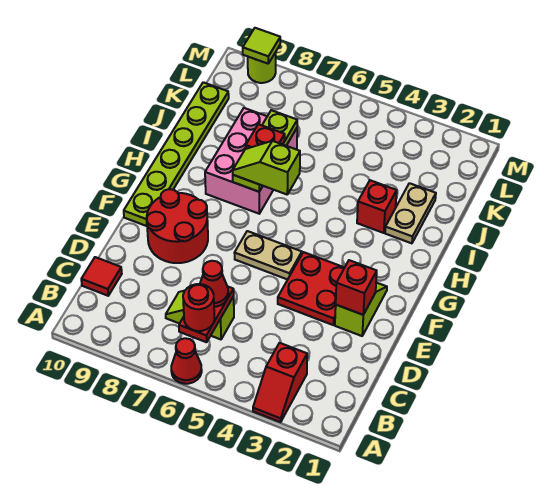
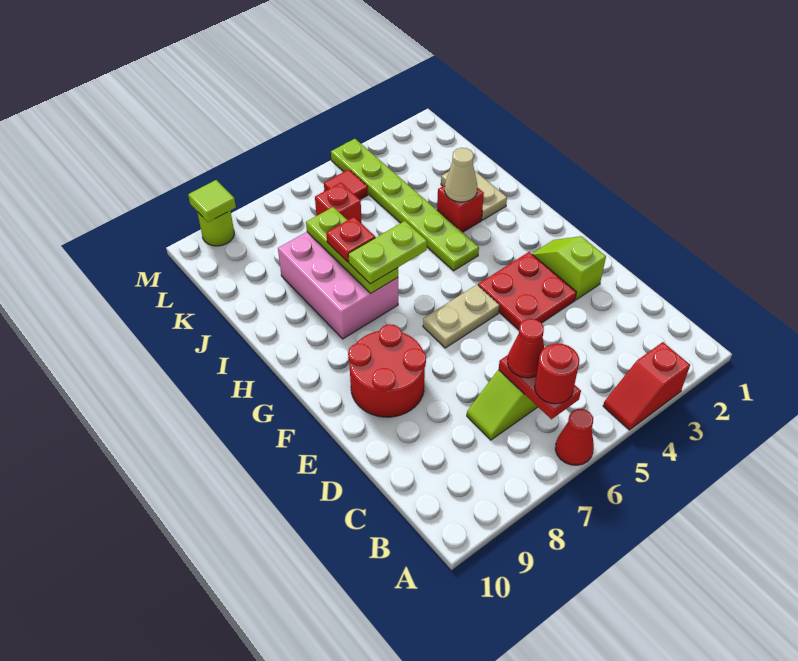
red slope A3:B3 level 1 top B -> red slope A3:A4 level 1 top 3
red tile C10 level 1 -> red tile L5 level 1
red brick E2 level 2 -> red brick K6 level 1
lime plate F10:K10 level 1 -> lime plate H4:M4 level 1
lime slope H6:H7 level 3 top 6 -> lime plate H6:H7 level 3
none -> tan cone I3 level 2

